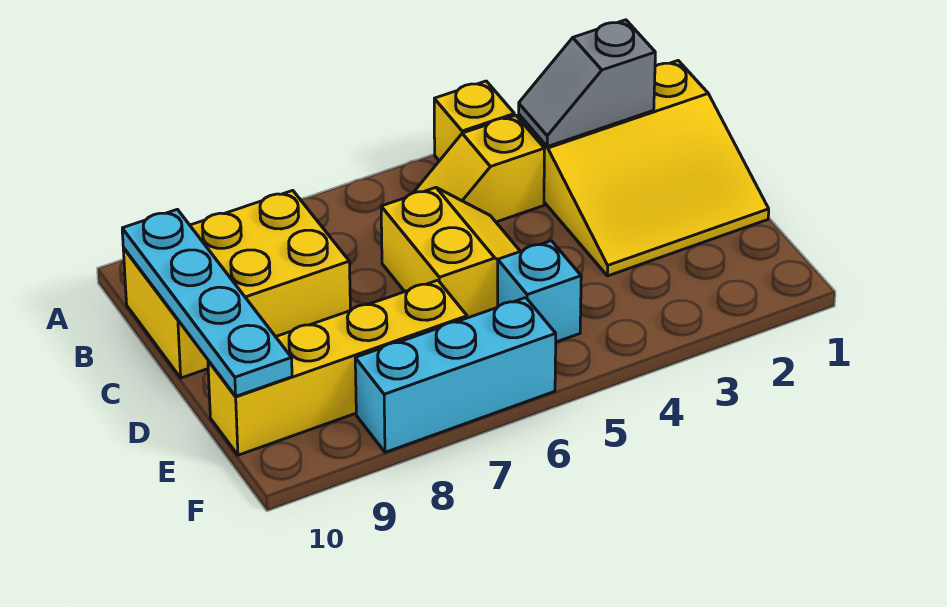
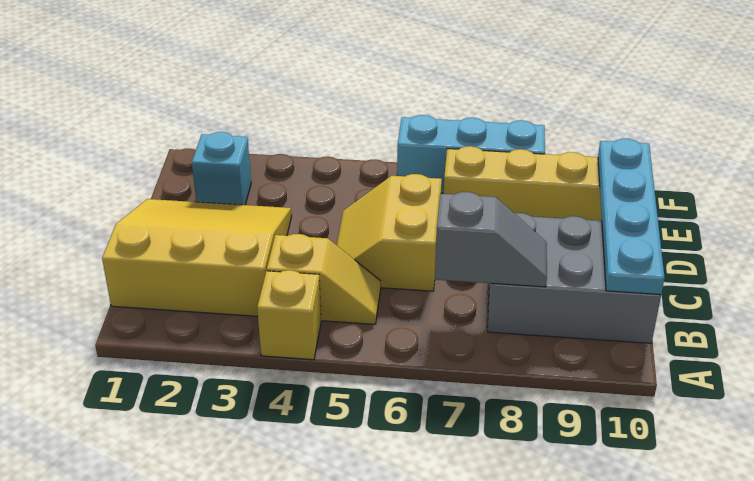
grey slope B2:B3 level 2 top 2 -> grey slope B7:B8 level 2 top 7
yellow brick B8:C10 level 1 -> grey brick B8:C10 level 1
cyan brick E5 level 1 -> cyan brick E2 level 1

